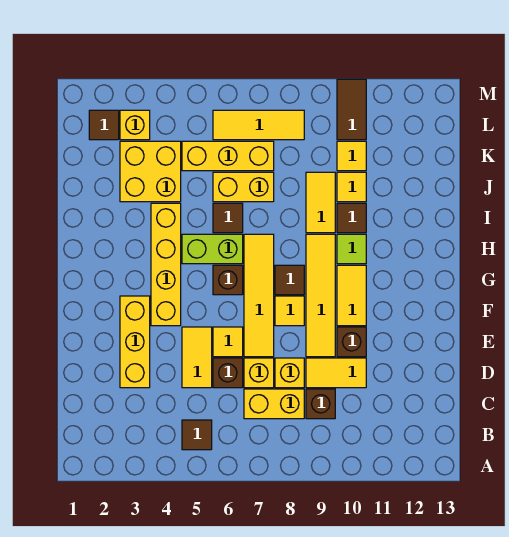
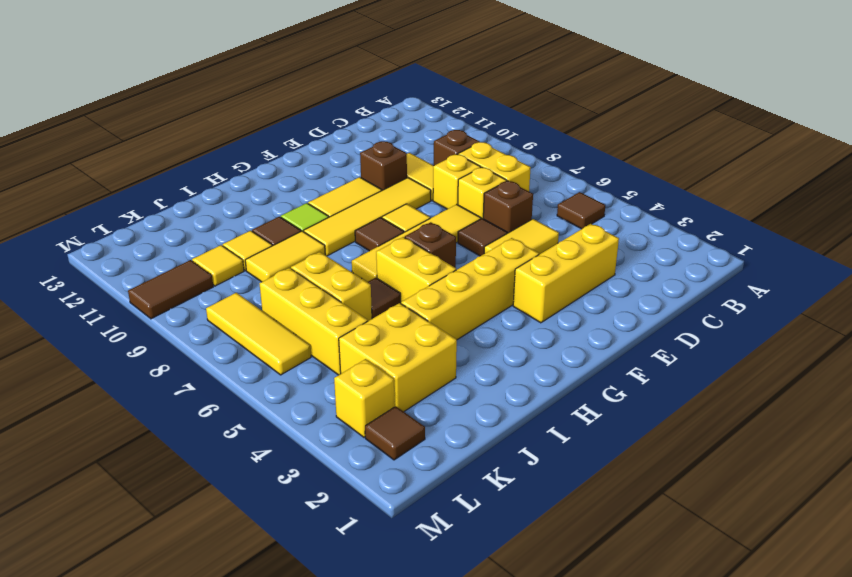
yellow tile E6 level 1 -> brown tile E6 level 1
lime brick H5:H6 level 1 -> yellow brick H5:H6 level 1

